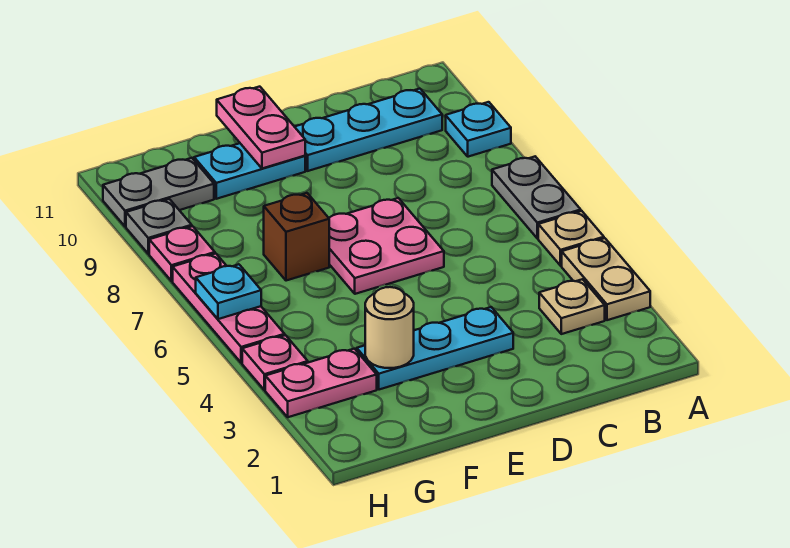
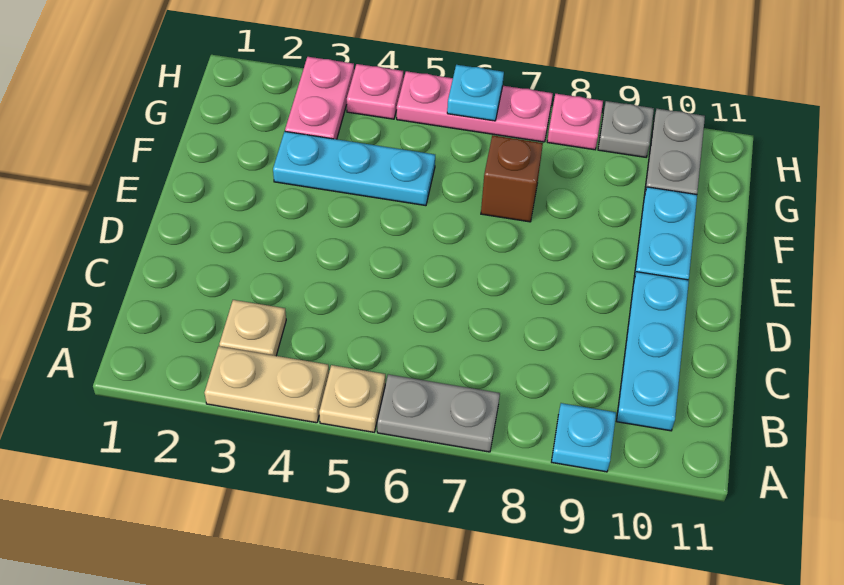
cyan plate D3:F3 level 1 -> cyan plate F3:F5 level 1
pink plate D6:E7 level 1 -> none
pink plate E10:E11 level 2 -> none
tan round brick F3 level 2 -> none

